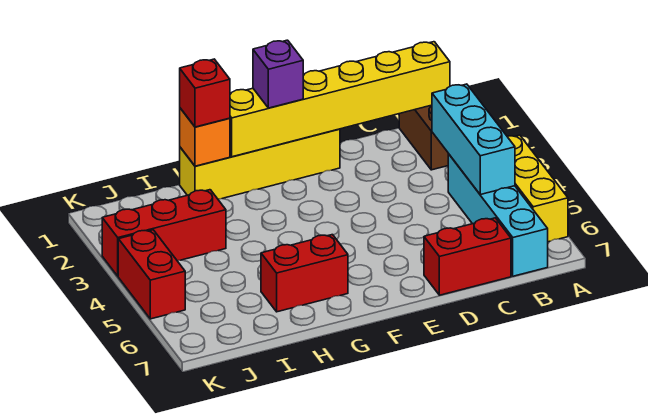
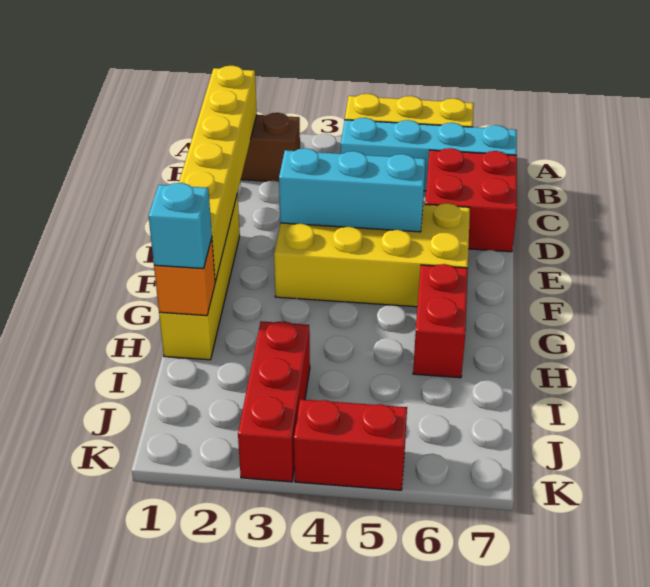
cyan brick B3:B5 level 2 -> cyan brick E3:E5 level 2
red brick C7:D7 level 1 -> red brick C6:D7 level 1
none -> yellow brick E3:F6 level 1
purple brick F1 level 3 -> none
red brick H1 level 3 -> cyan brick H1 level 3

